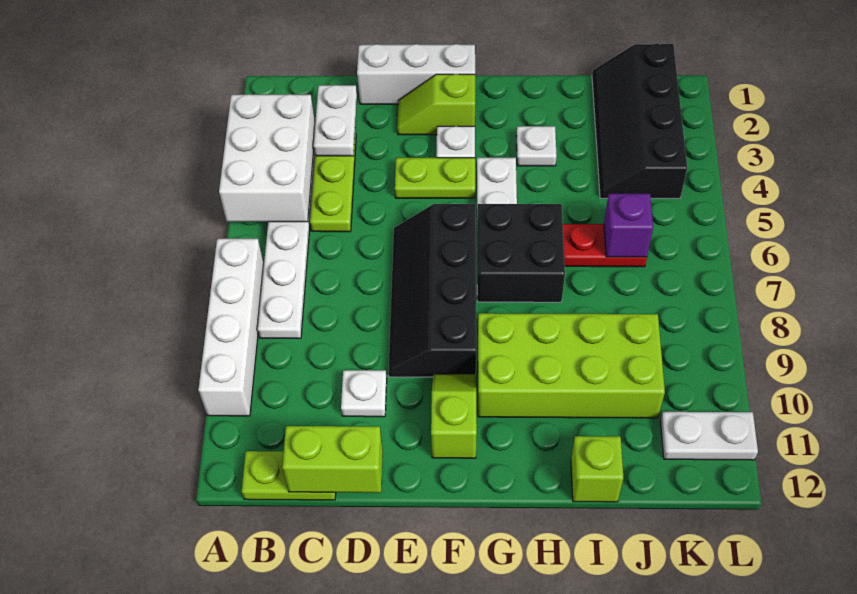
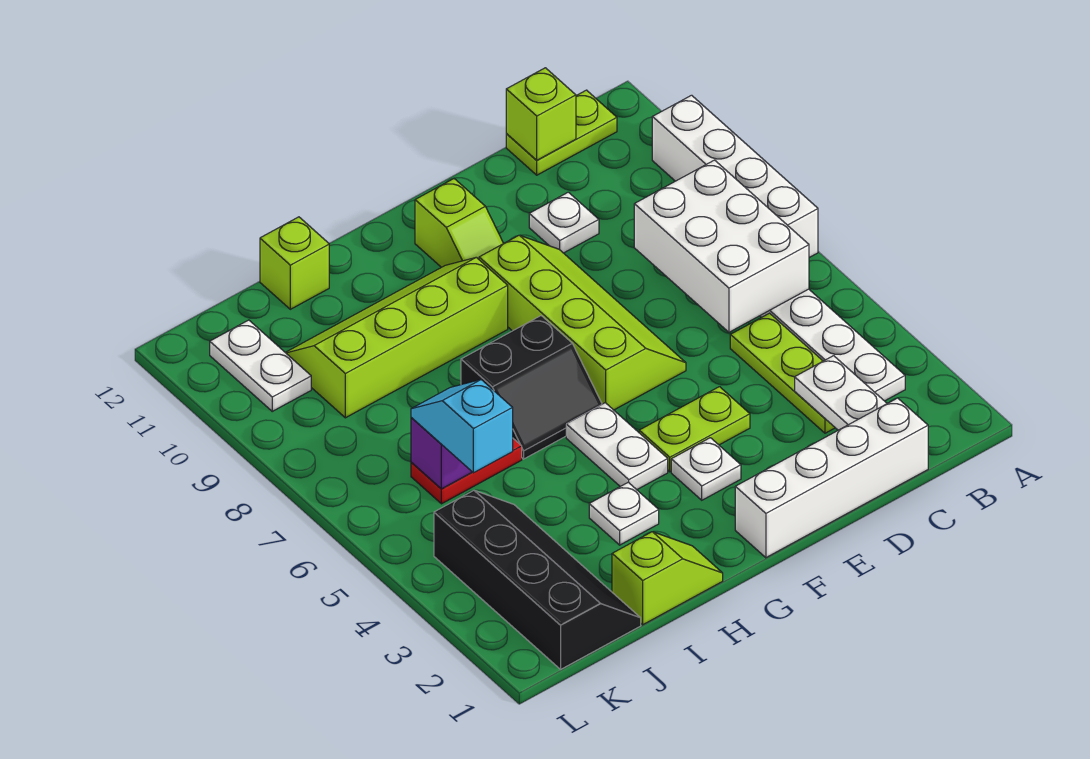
white brick A3:B5 level 2 -> white brick B6:C8 level 2
lime brick C12:D12 level 2 -> lime brick C12 level 2
white brick D1:F1 level 1 -> white brick C1:F1 level 1
lime slope E2:F2 level 1 top F -> lime slope H1:I1 level 1 top I
black slope E6:F9 level 1 top F -> lime slope E6:F9 level 1 top F
black brick G6:H7 level 1 -> black slope G6:H7 level 1 top 7
lime brick G9:J10 level 1 -> lime slope G9:J10 level 1 top 9
none -> cyan slope J5:J6 level 3 top 5
white plate K11:L11 level 1 -> white plate K10:K11 level 1

